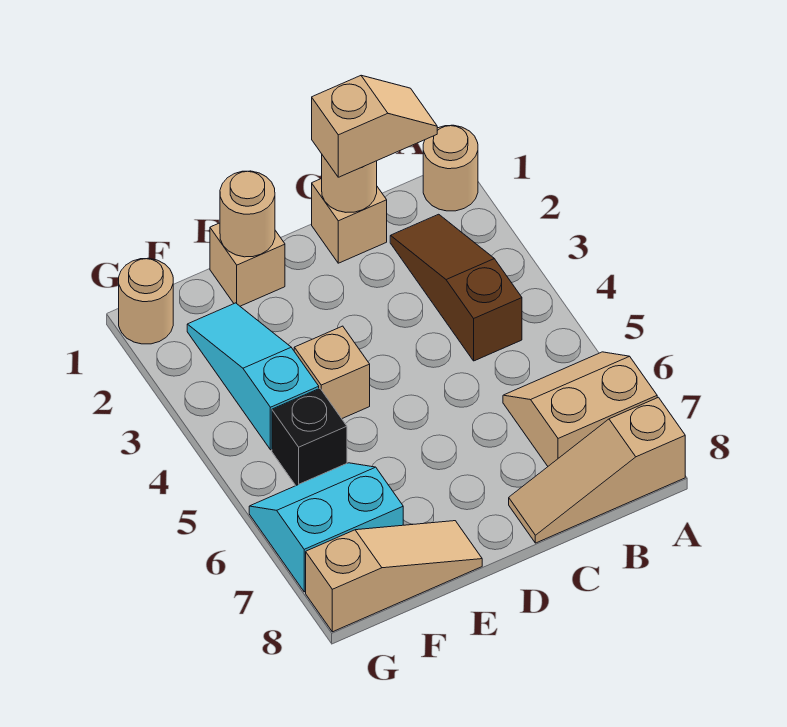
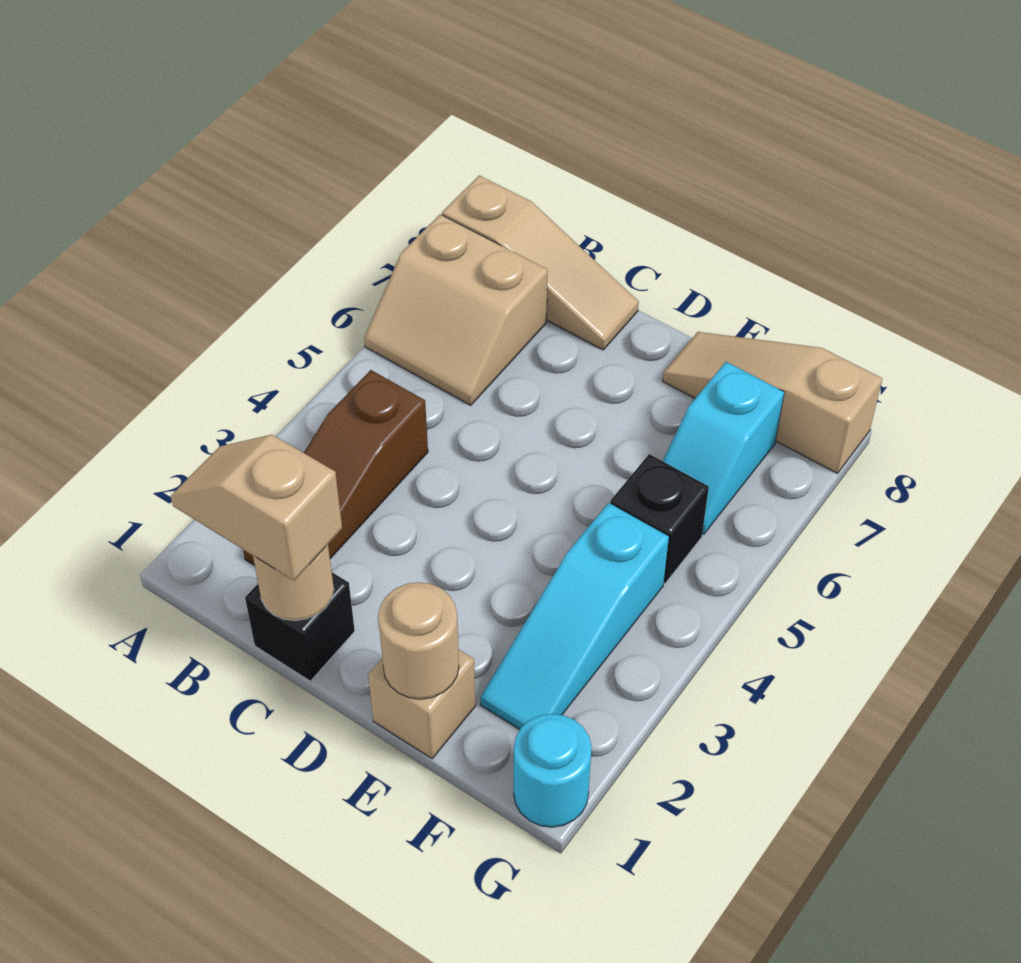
tan round brick A1 level 1 -> none
tan brick C1 level 1 -> black brick C1 level 1
tan brick E4 level 1 -> none
cyan slope F6:G7 level 1 top 7 -> cyan slope F6:F7 level 1 top 7
tan round brick G1 level 1 -> cyan round brick G1 level 1

